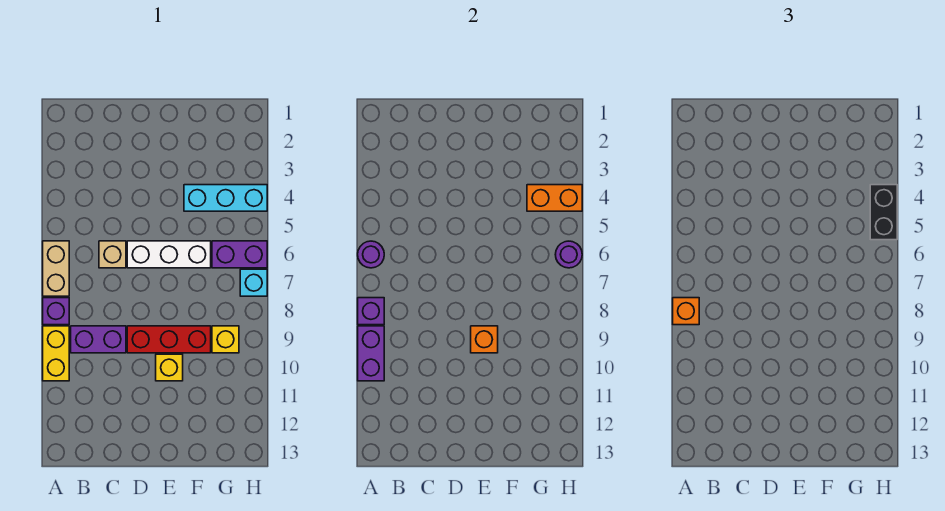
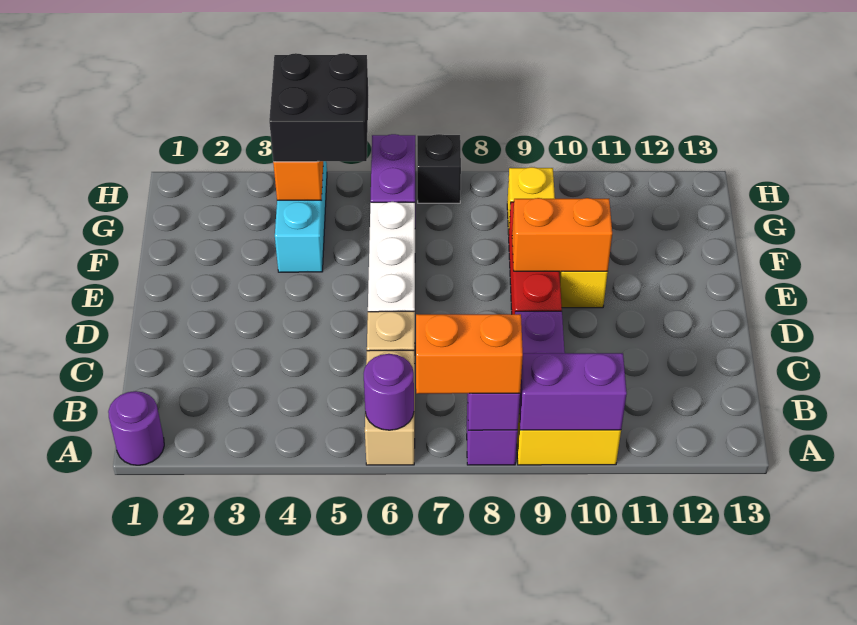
tan brick A6:A7 level 1 -> tan brick A6:B6 level 1
orange brick A8 level 3 -> orange brick A7:A8 level 3
orange brick E9 level 2 -> orange brick E9:E10 level 2
black brick H4:H5 level 3 -> black brick G4:H5 level 3
purple round brick H6 level 2 -> purple round brick A1 level 1
cyan brick H7 level 1 -> black brick H7 level 1

